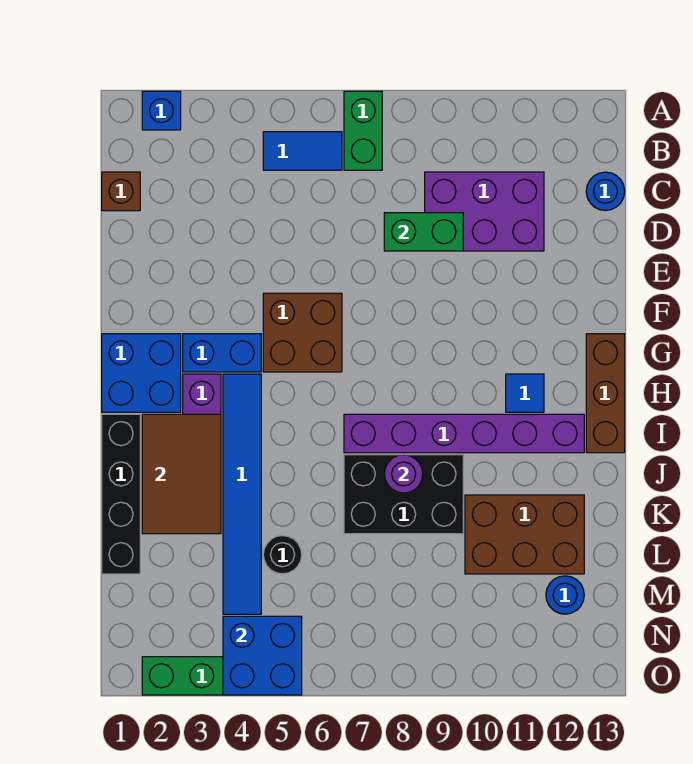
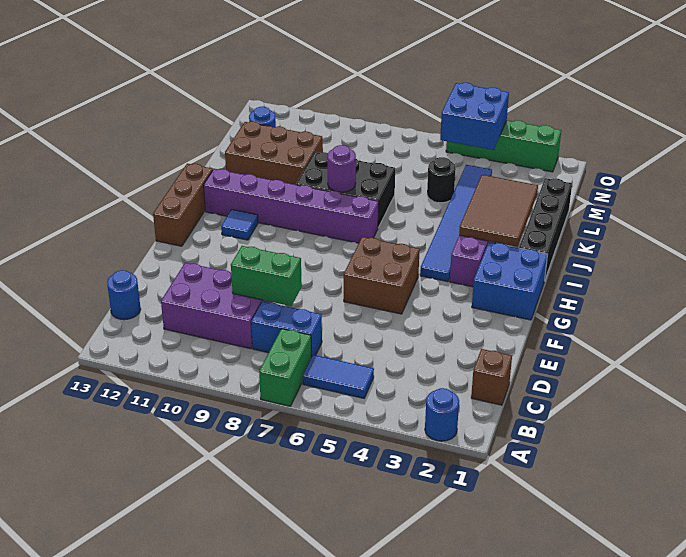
blue brick A2 level 1 -> blue round brick A2 level 1
blue brick G3:G4 level 1 -> blue brick C7:C8 level 1

